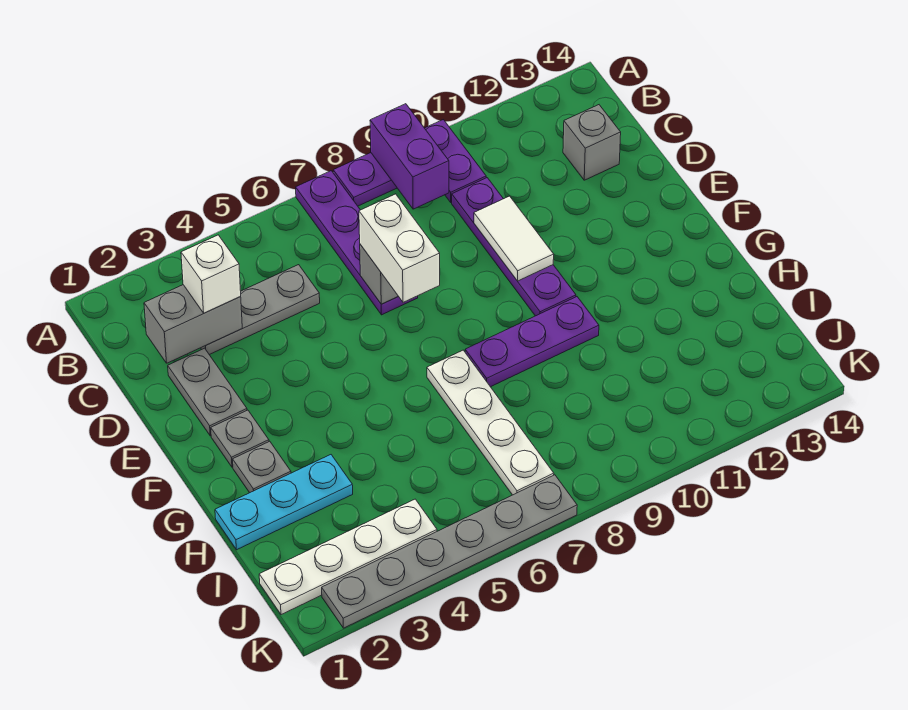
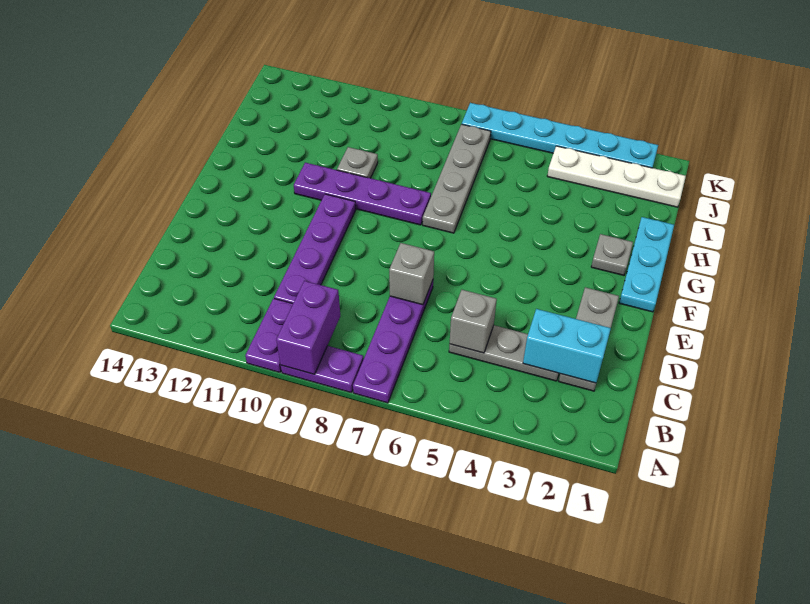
grey brick C2:C3 level 2 -> cyan brick C2:C3 level 2
white brick C3 level 3 -> none
grey brick C13 level 1 -> grey brick C5 level 2
grey plate D2:E2 level 1 -> grey plate C2:E2 level 1
white brick D7:E7 level 3 -> none
white tile D10:E10 level 2 -> none
grey plate F2 level 1 -> grey plate H10 level 1
white plate G7:J7 level 1 -> grey plate G7:J7 level 1
purple plate G8:G10 level 1 -> purple plate G8:G11 level 1
cyan plate H1:H3 level 1 -> cyan plate F1:H1 level 1
grey plate K2:K7 level 1 -> cyan plate K2:K7 level 1

